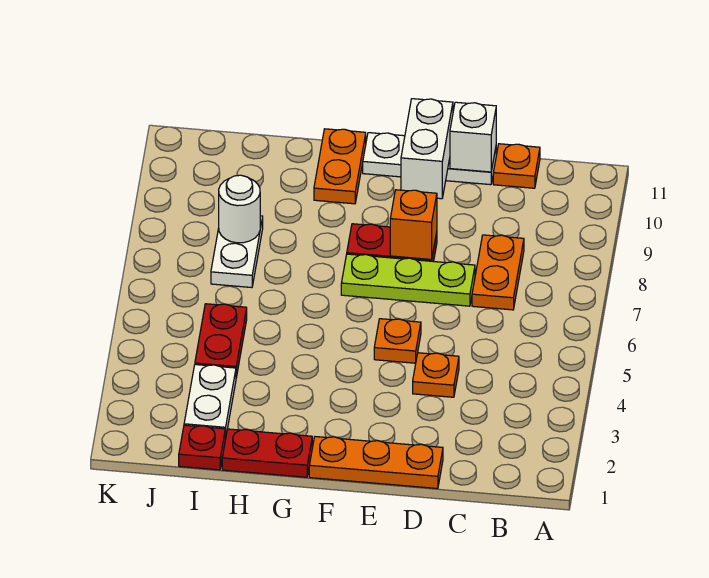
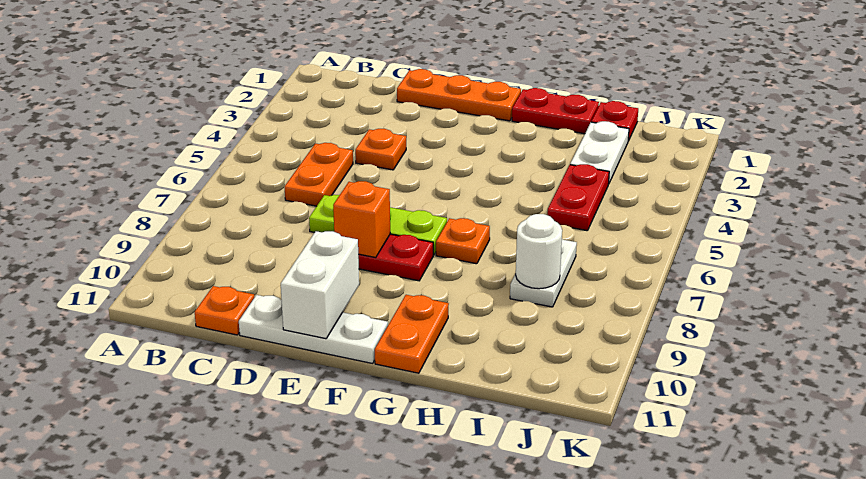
orange plate C7:C8 level 1 -> orange plate C5:C6 level 1
white brick D11 level 2 -> none
orange plate E5 level 1 -> orange plate G7 level 1

